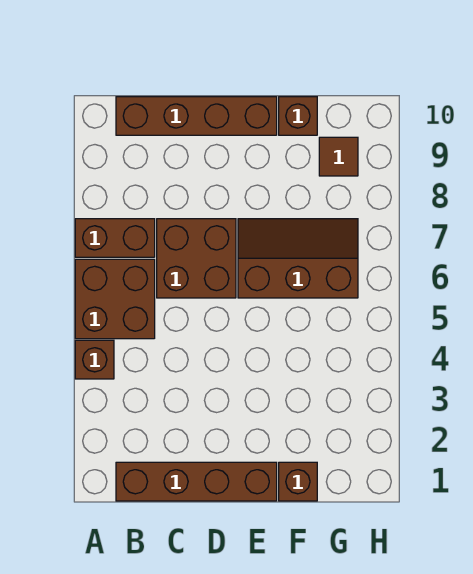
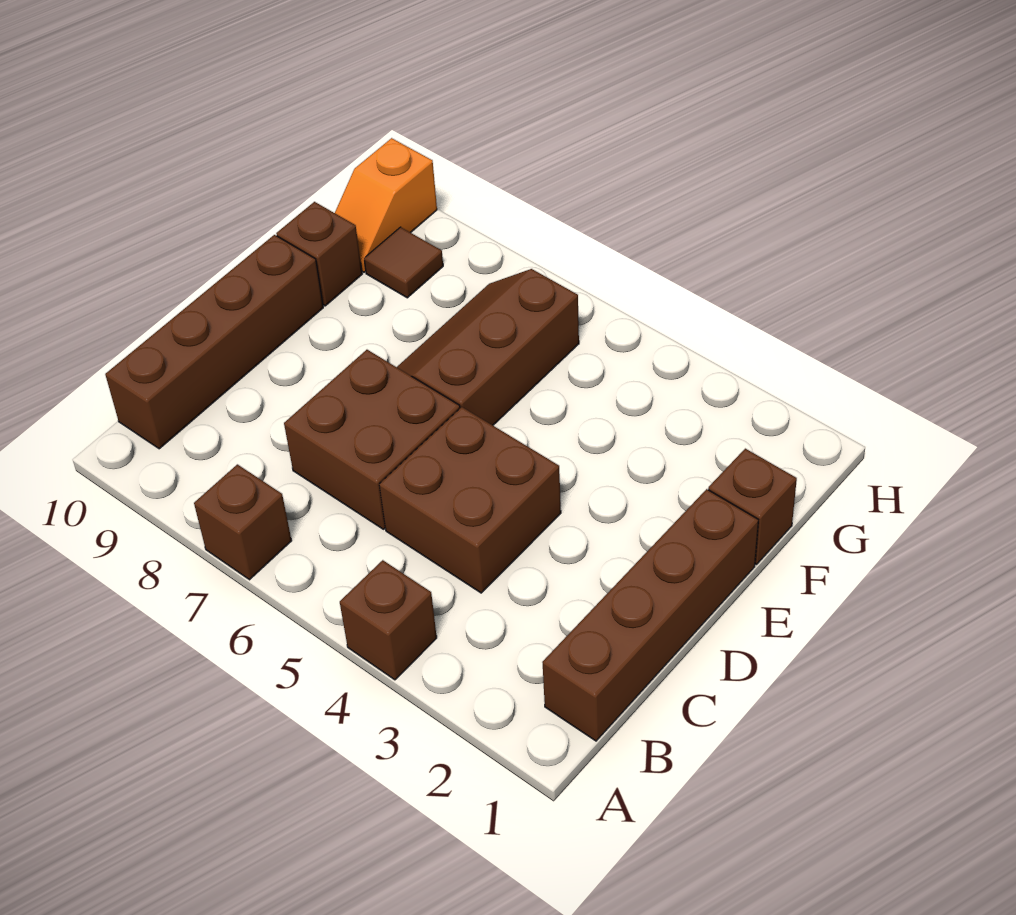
brown brick A5:B6 level 1 -> brown brick C4:D5 level 1
brown brick A7:B7 level 1 -> brown brick A7 level 1
none -> orange slope G10:H10 level 1 top H

